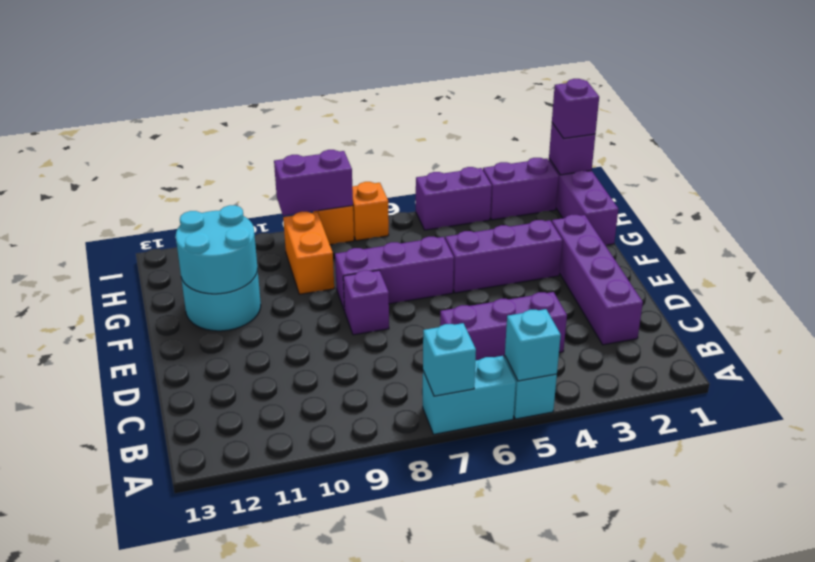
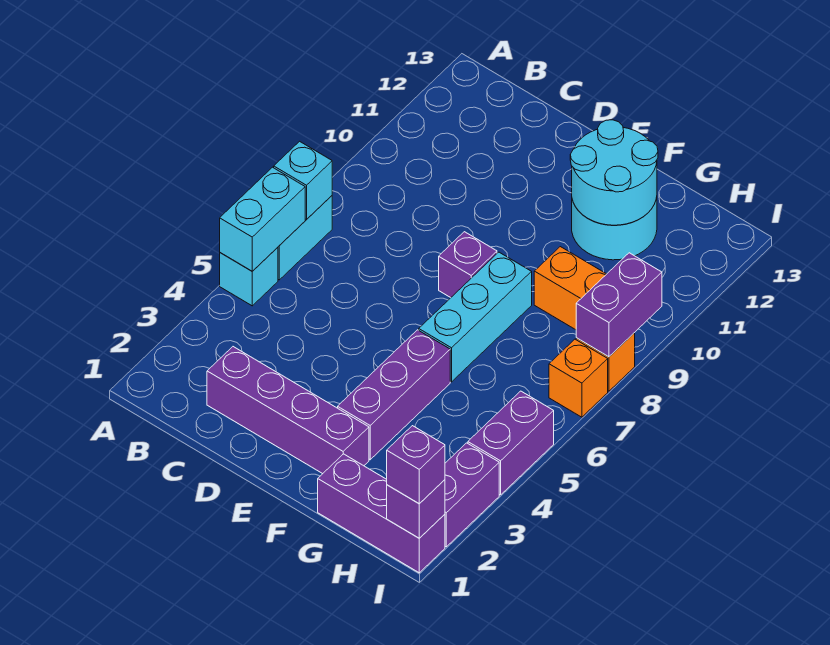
cyan brick A5 level 2 -> cyan brick A5:A6 level 2
purple brick C4:C6 level 1 -> none
purple brick F6:F8 level 1 -> cyan brick F6:F8 level 1

